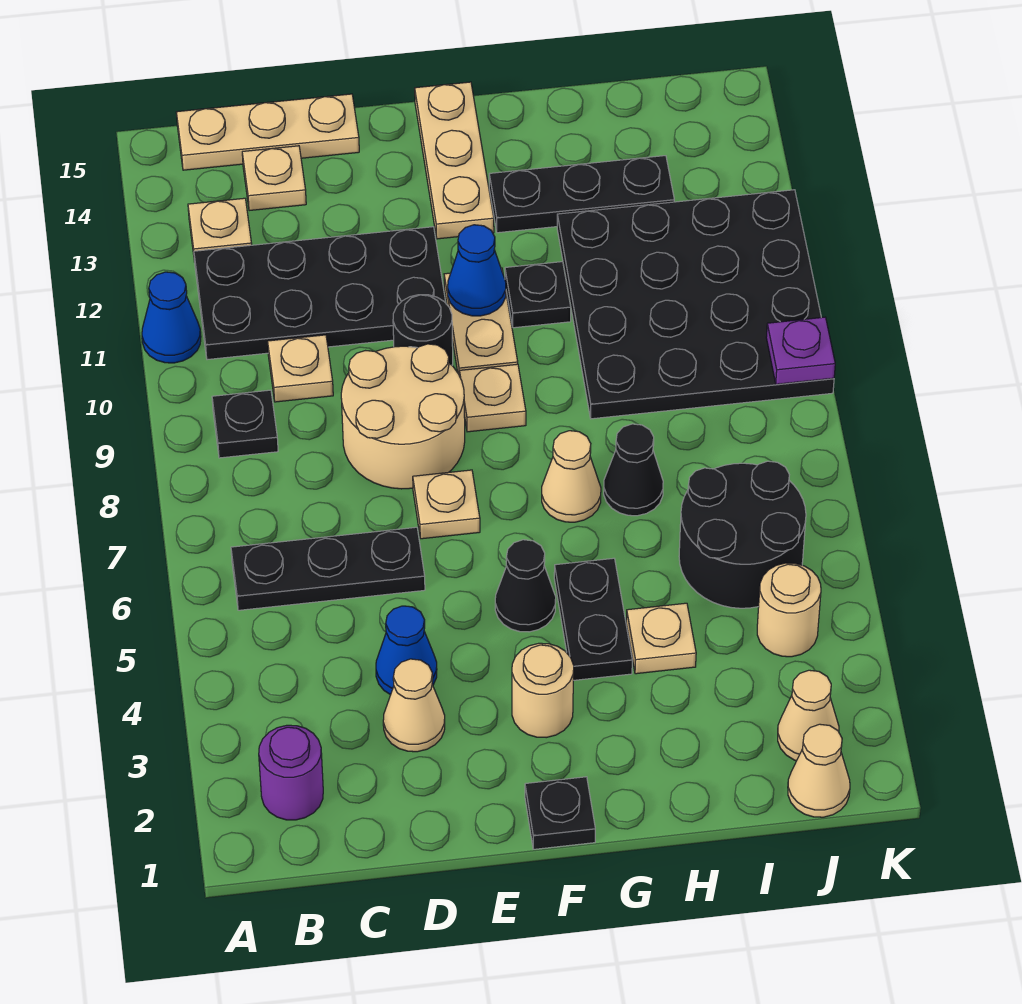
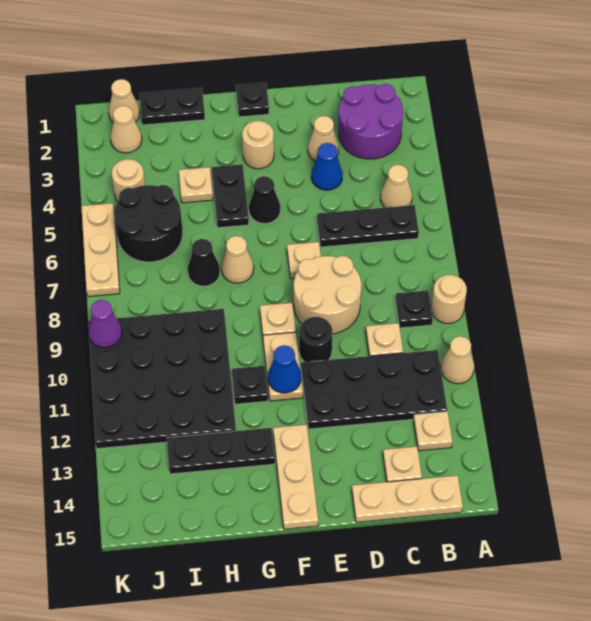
none -> tan round brick A9 level 1
blue cone A11 level 1 -> tan cone A11 level 1
purple round brick B2 level 1 -> purple round brick B2:C3 level 1
none -> tan cone B5 level 1
none -> black plate H1:I1 level 1
none -> tan plate K5:K7 level 1
purple plate K9 level 2 -> purple cone K9 level 2

